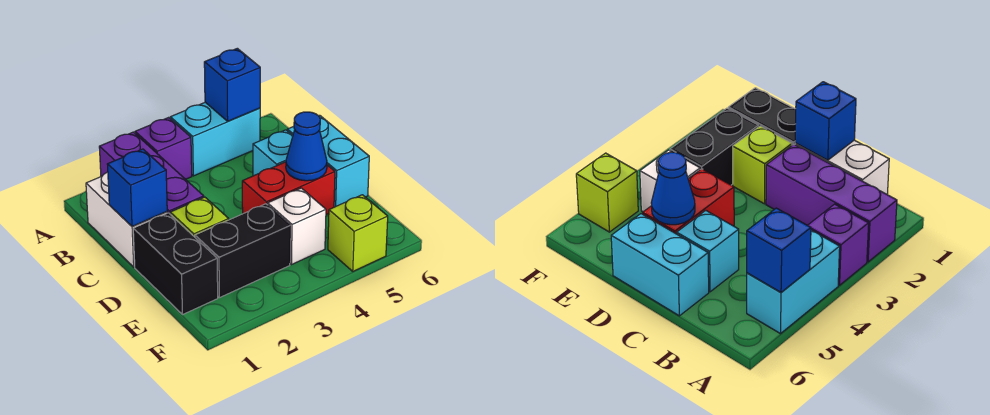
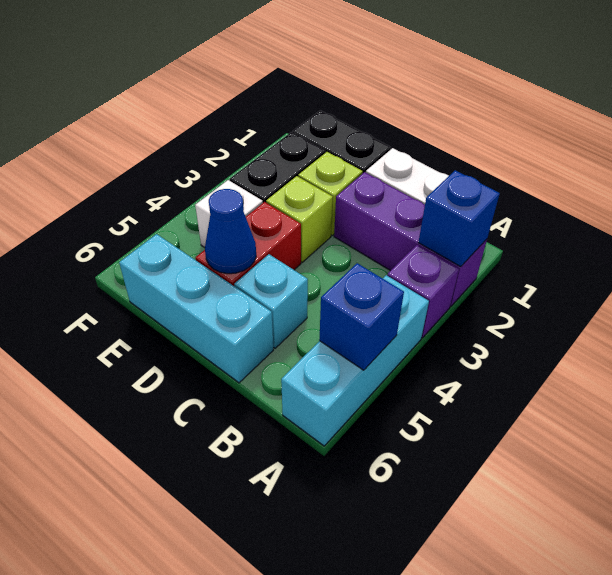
cyan brick A4:A5 level 1 -> cyan brick A4:A6 level 1
blue brick C1 level 2 -> blue brick A2 level 2
cyan brick C6:D6 level 1 -> cyan brick C6:E6 level 1
lime brick F5 level 1 -> lime brick D3 level 1

